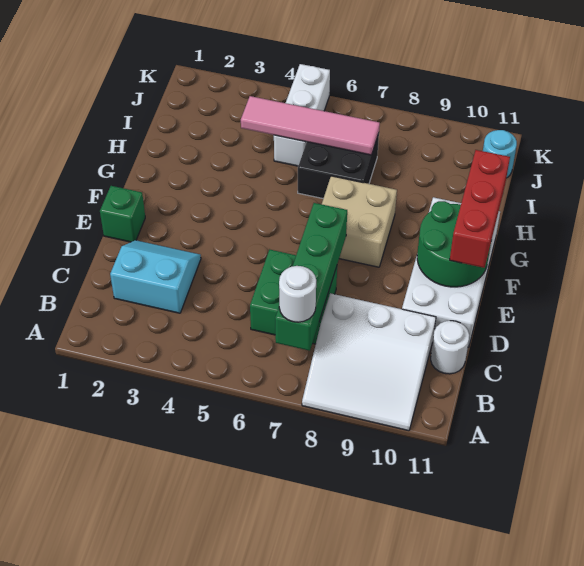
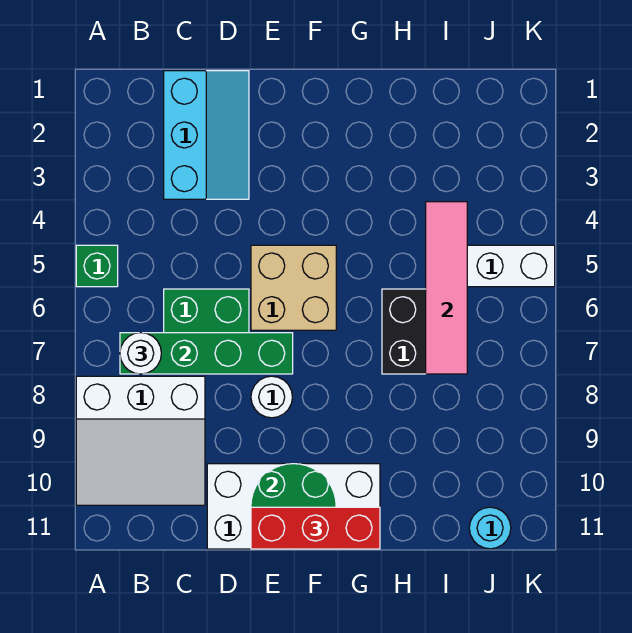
white slope A8:C10 level 1 top C -> white slope A8:C10 level 1 top 8
cyan slope C2:D3 level 1 top C -> cyan slope C1:D3 level 1 top C
white round brick C11 level 1 -> white round brick E8 level 1
green brick E1 level 1 -> green brick A5 level 1
tan brick F7:G8 level 1 -> tan brick E5:F6 level 1

